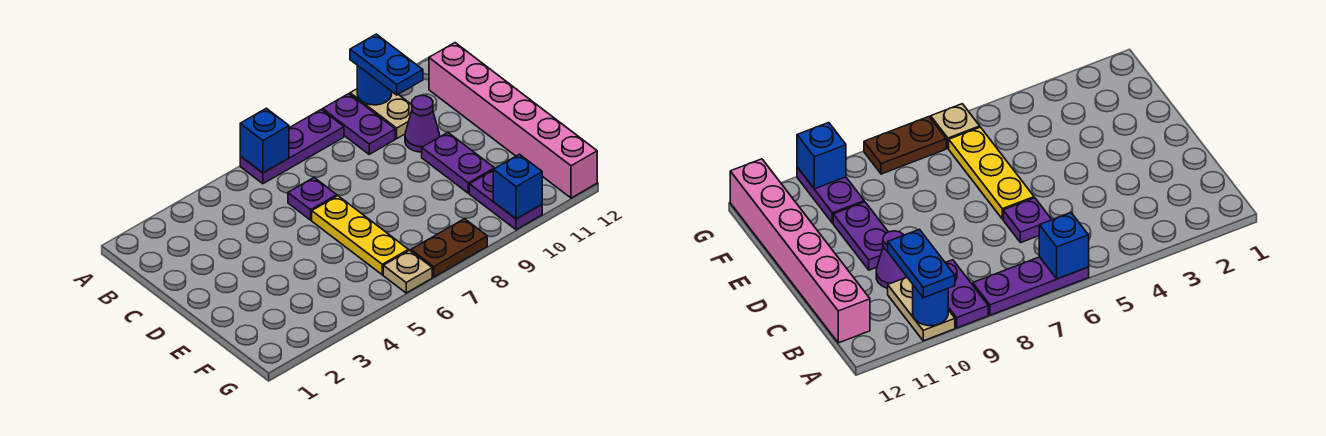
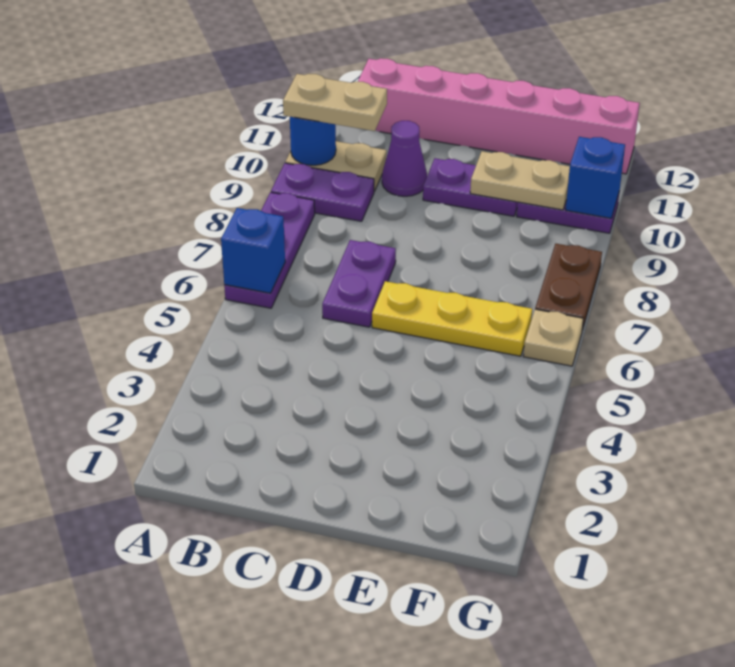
blue plate A10:B10 level 3 -> tan plate A10:B10 level 3
purple plate C6 level 1 -> purple plate C6:C7 level 1
none -> tan plate E10:F10 level 2

